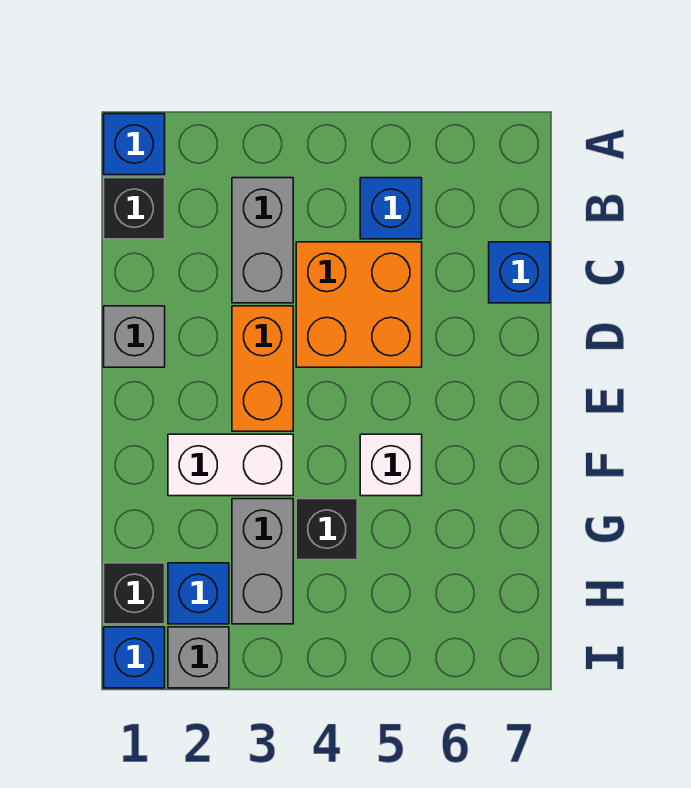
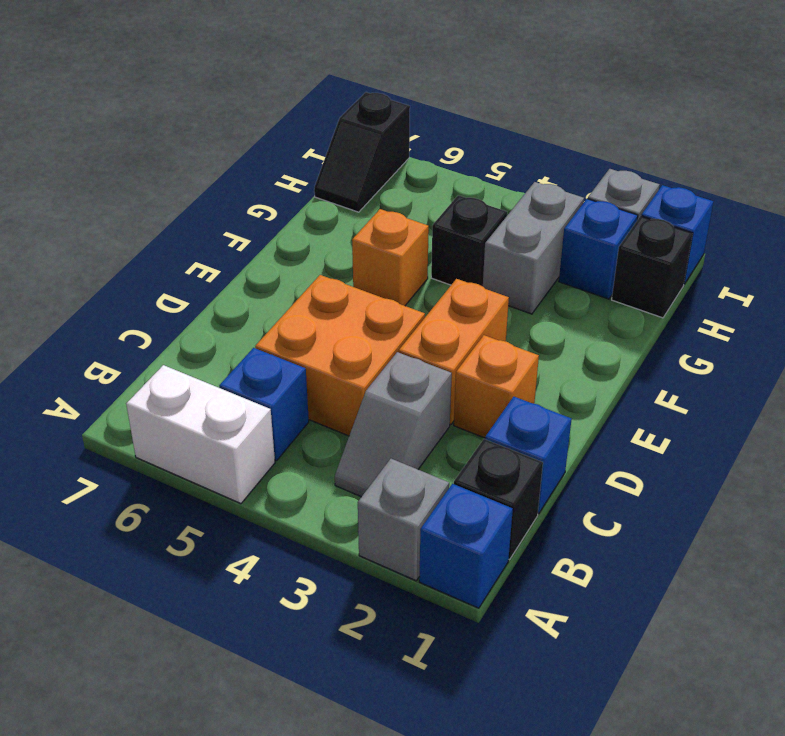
grey brick B3:C3 level 1 -> grey slope B3:C3 level 1 top C
blue brick C7 level 1 -> blue brick C1 level 1
grey brick D1 level 1 -> grey brick A2 level 1
none -> orange brick D2 level 1
white brick F2:F3 level 1 -> white brick A5:A6 level 1
white brick F5 level 1 -> orange brick F5 level 1
none -> black slope H7:I7 level 1 top I

